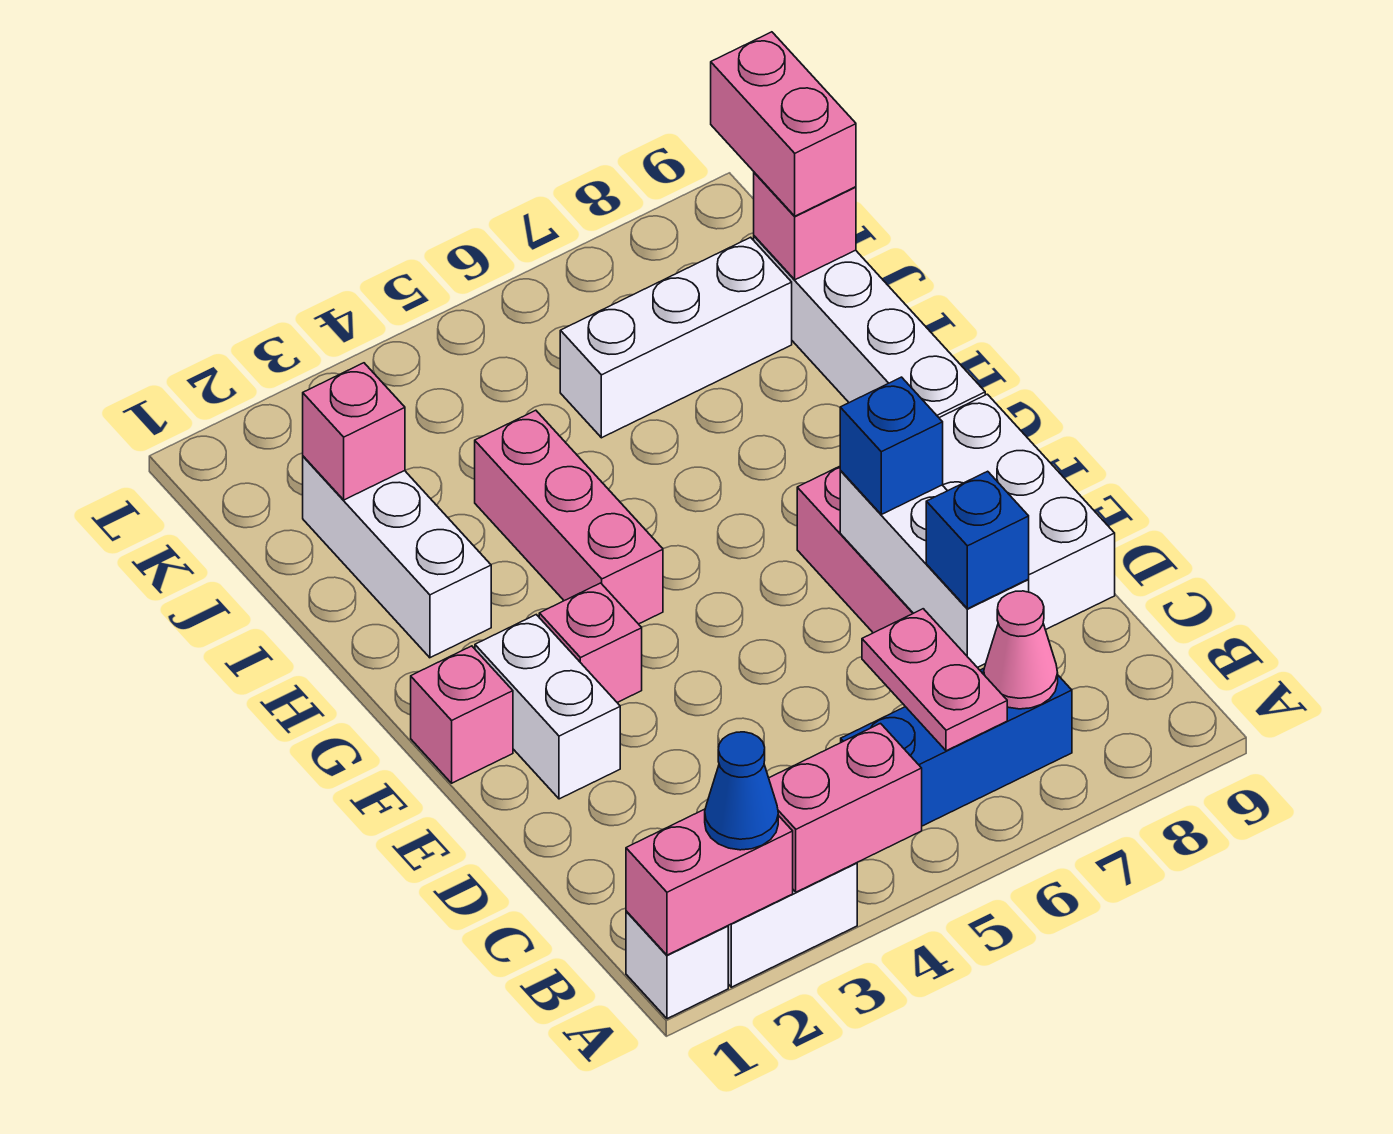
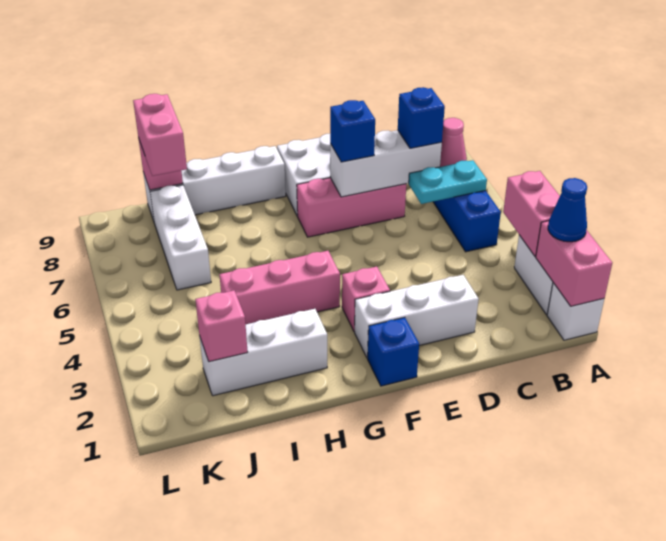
pink plate B6:C6 level 2 -> cyan plate B6:C6 level 2
white brick E2:F2 level 1 -> white brick D2:F2 level 1
pink brick F1 level 1 -> blue brick F1 level 1
pink brick J9:K9 level 3 -> pink brick J8:J9 level 3

